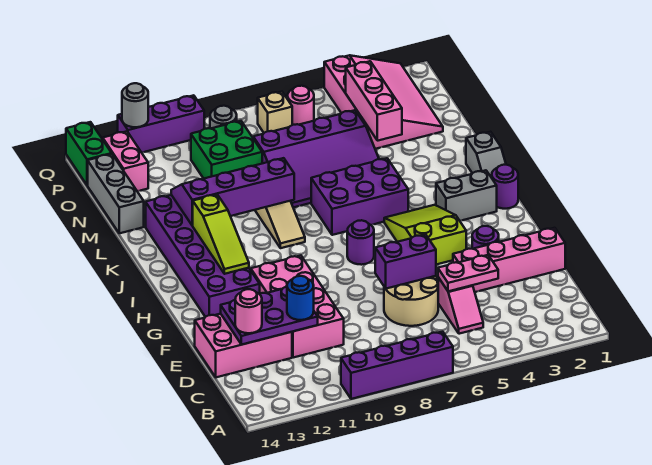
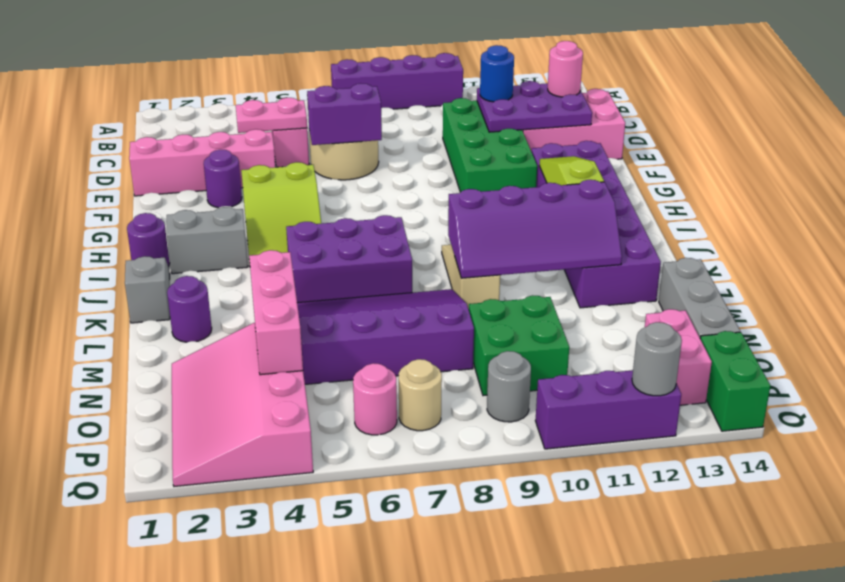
pink brick D10:G11 level 1 -> green brick D10:G11 level 1
purple round brick H7 level 1 -> purple round brick L2 level 1
tan brick P7 level 1 -> tan round brick P7 level 1

